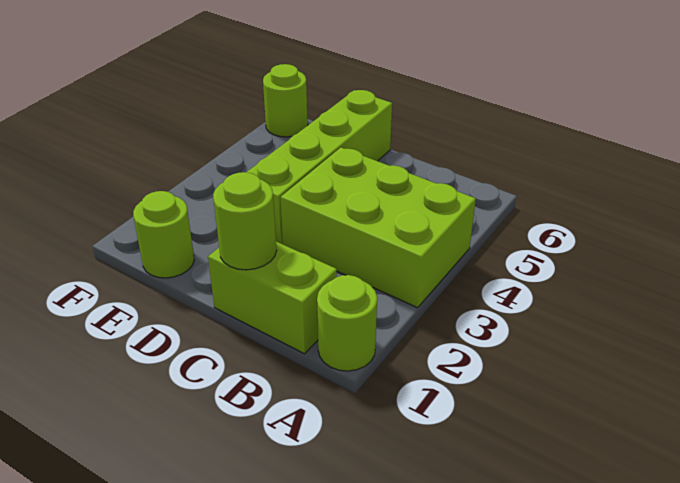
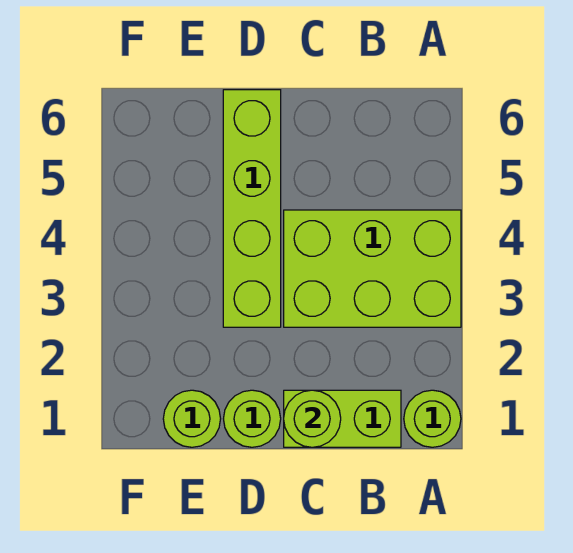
lime round brick F6 level 1 -> lime round brick D1 level 1

